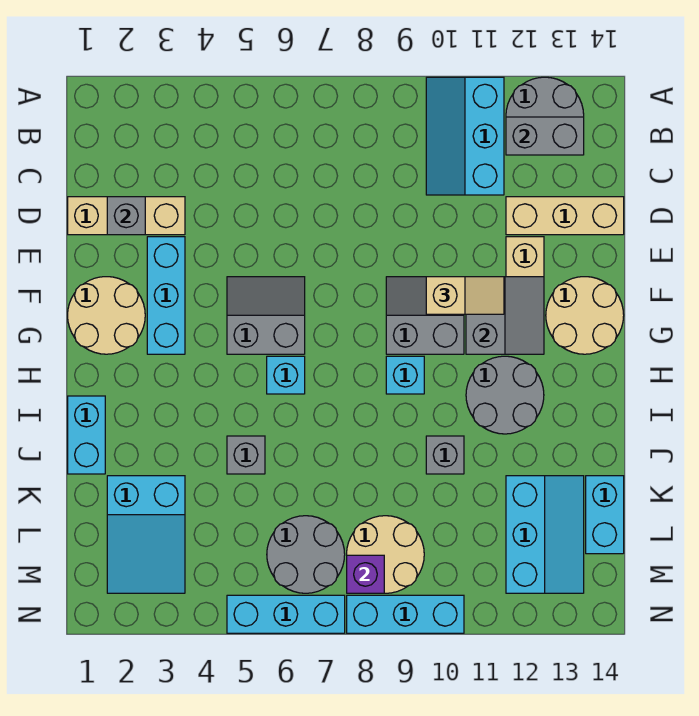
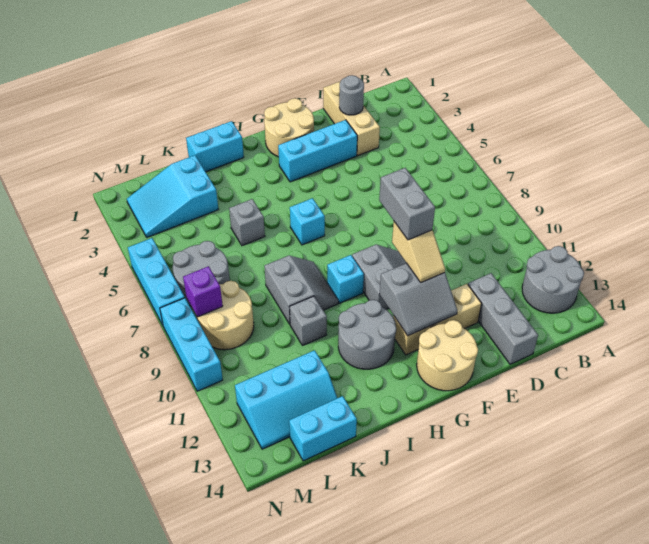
cyan slope A10:C11 level 1 top 11 -> none
grey brick B12:B13 level 2 -> grey brick F9:F10 level 4
grey brick D2 level 2 -> grey round brick D2 level 2
tan brick D12:D14 level 1 -> grey brick D12:D14 level 1
grey slope F5:G6 level 1 top G -> grey slope I8:J9 level 1 top J

